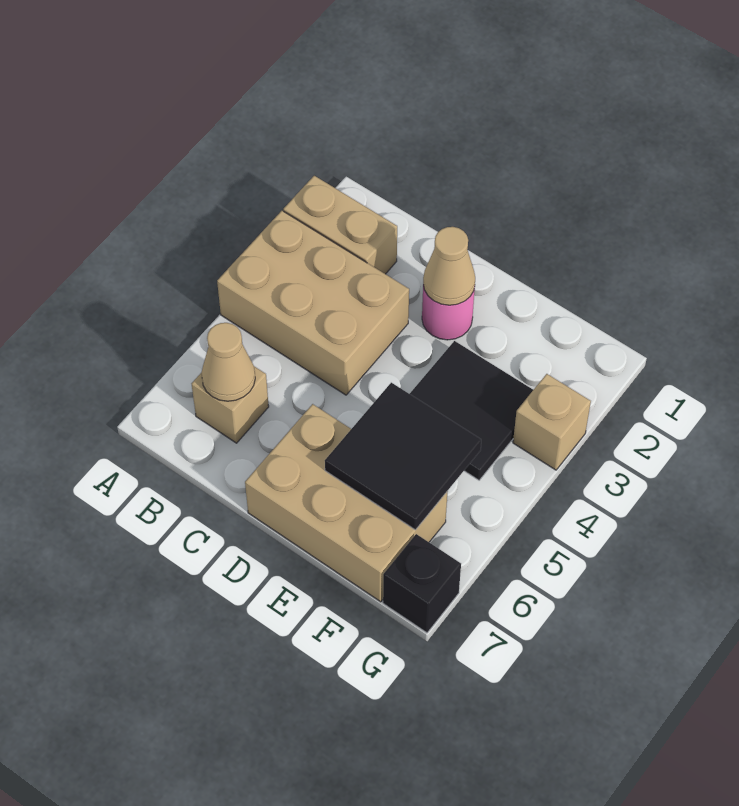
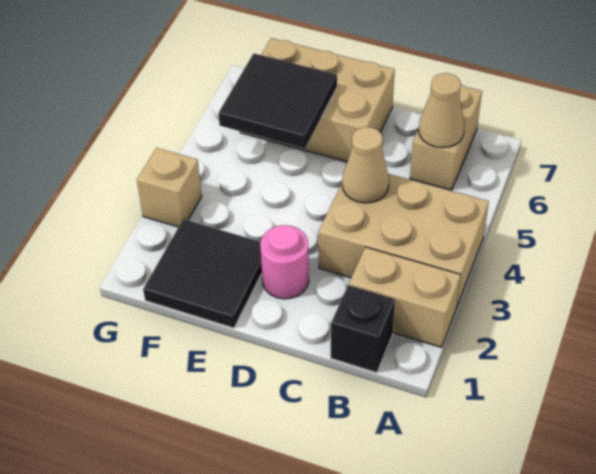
tan brick B6 level 1 -> tan brick B6:B7 level 1
tan cone D2 level 2 -> tan cone C4 level 2
black tile E3:F4 level 1 -> black tile E1:F2 level 1
black brick G7 level 1 -> black brick B1 level 1

